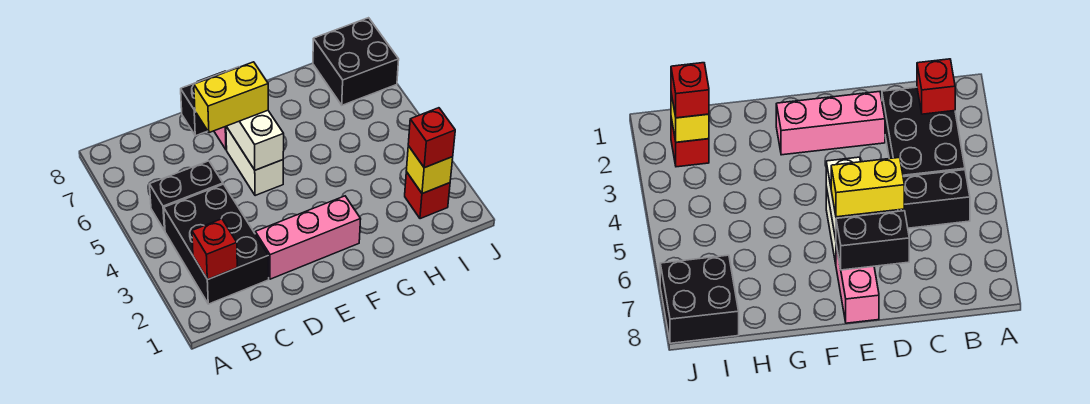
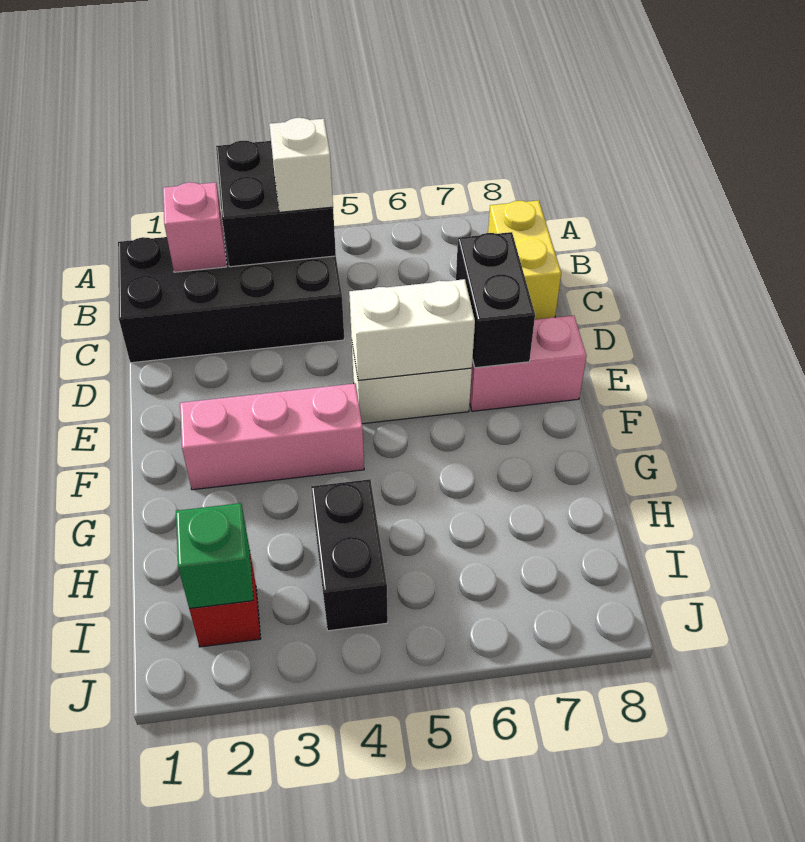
black brick B2:C4 level 1 -> black brick B1:C4 level 1
red brick B2 level 2 -> pink brick B2 level 2
none -> white brick B4 level 3
black brick B5:C5 level 1 -> black brick H4:I4 level 1
pink brick D2:F2 level 1 -> pink brick F2:F4 level 1
yellow brick D6:E6 level 3 -> yellow brick B8:C8 level 1
yellow brick I2 level 2 -> green brick I2 level 2
red brick I2 level 3 -> none
black brick I7:J8 level 1 -> black brick A3:B4 level 2

